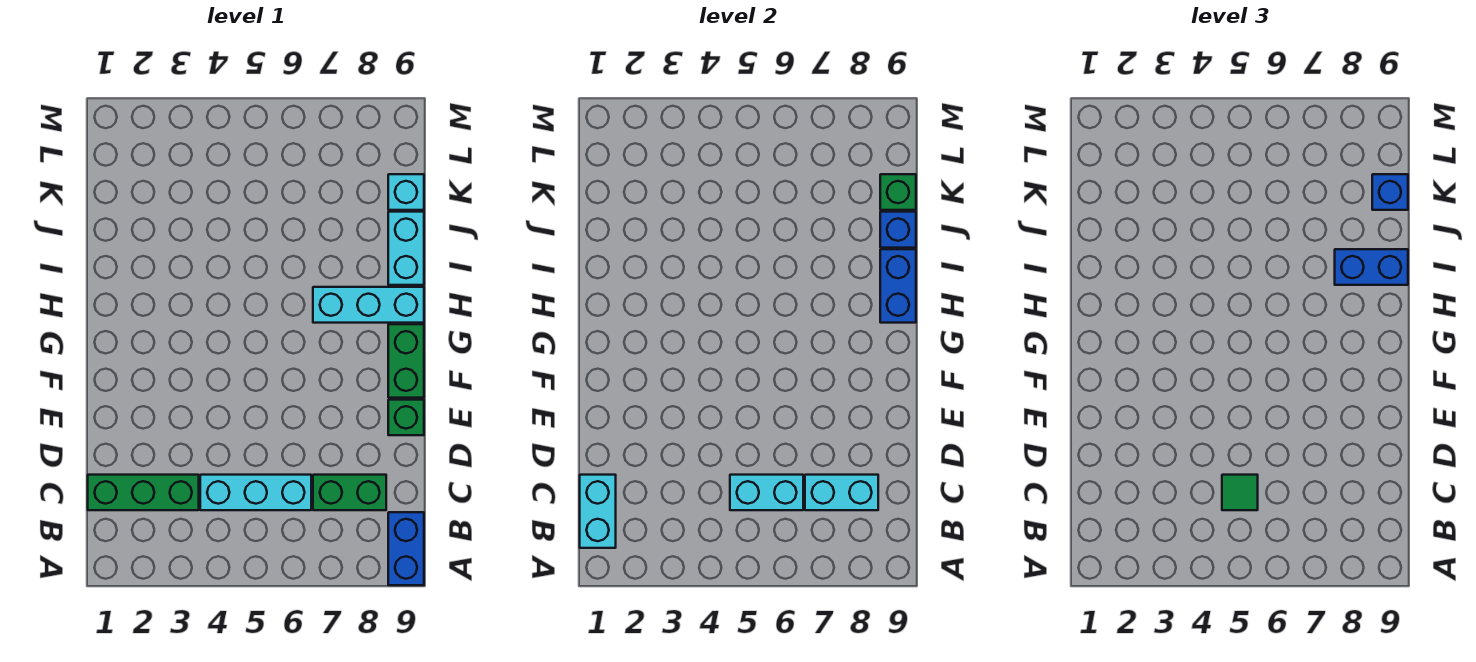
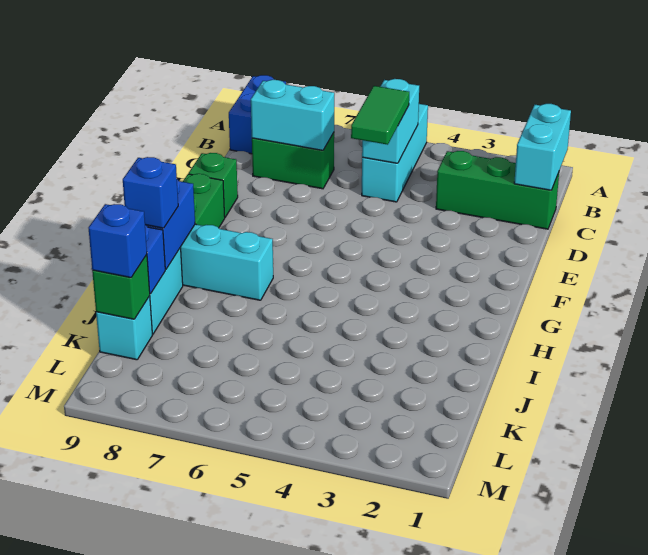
cyan brick C4:C6 level 1 -> cyan brick A5:C5 level 1
cyan brick C5:C6 level 2 -> cyan brick B5:C5 level 2
green tile C5 level 3 -> green tile C5:D5 level 3
blue brick I8:I9 level 3 -> blue brick I9 level 3

